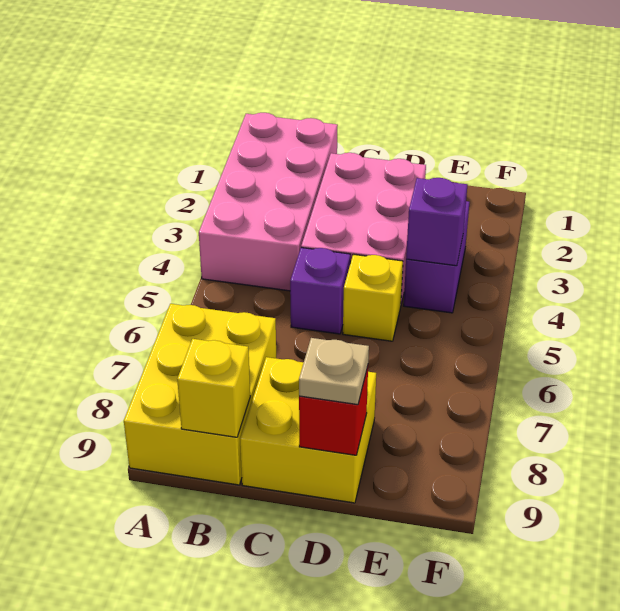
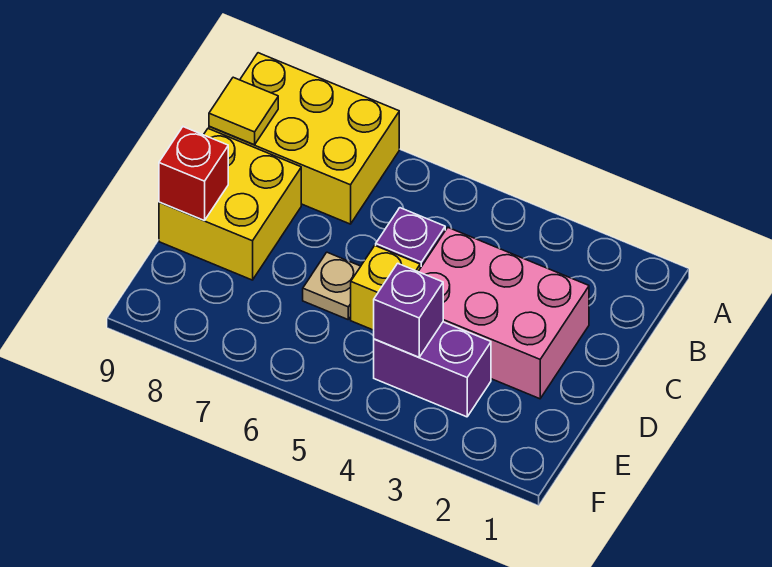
pink brick A1:B4 level 1 -> none
yellow brick B9 level 2 -> yellow tile B9 level 2
tan plate D9 level 3 -> tan plate D6 level 1

